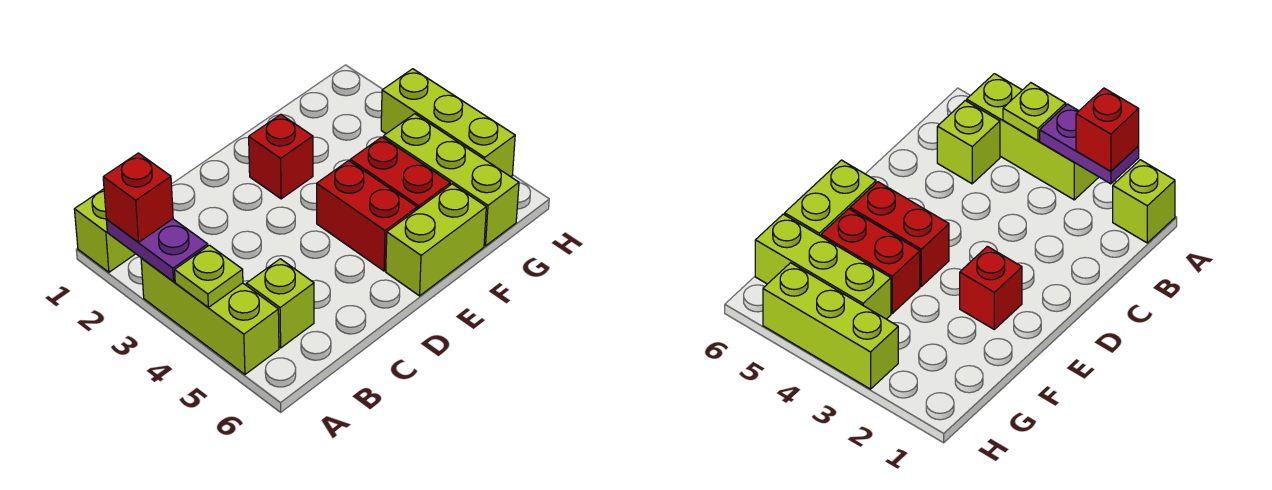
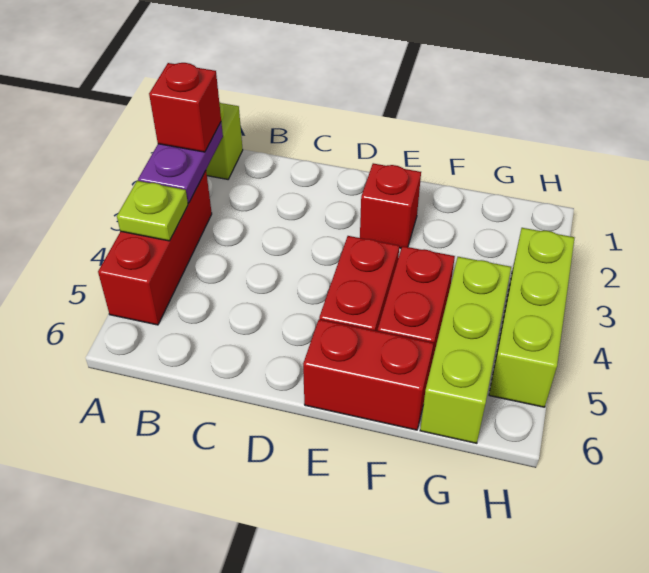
lime brick A3:A5 level 1 -> red brick A3:A5 level 1
lime brick B5 level 1 -> none
lime brick E6:F6 level 1 -> red brick E6:F6 level 1

